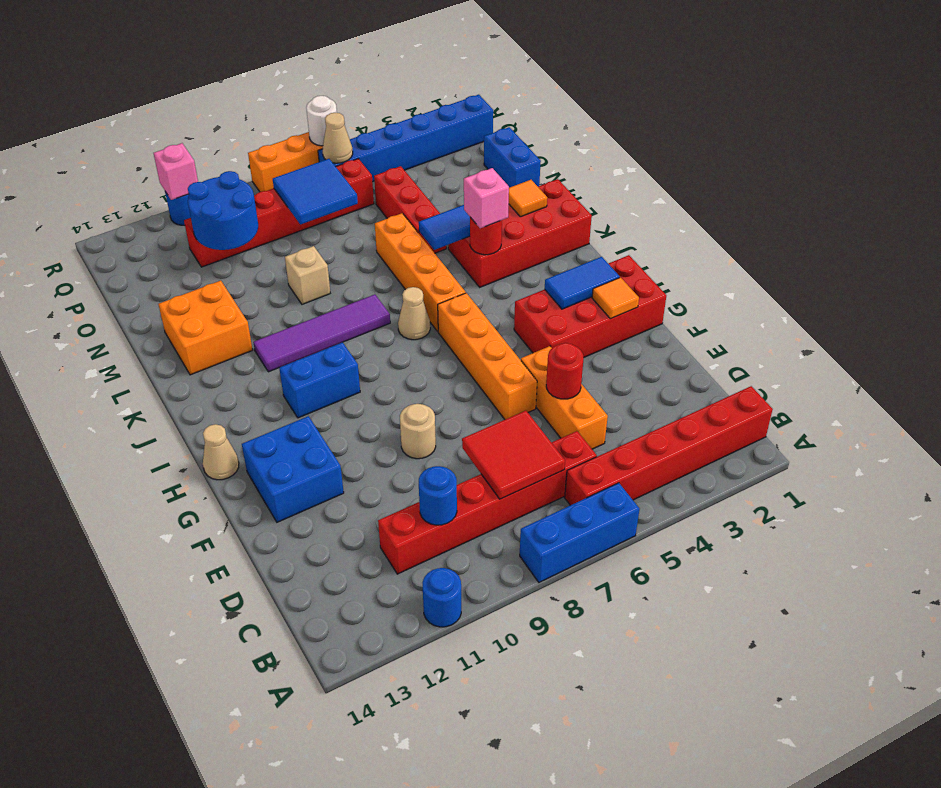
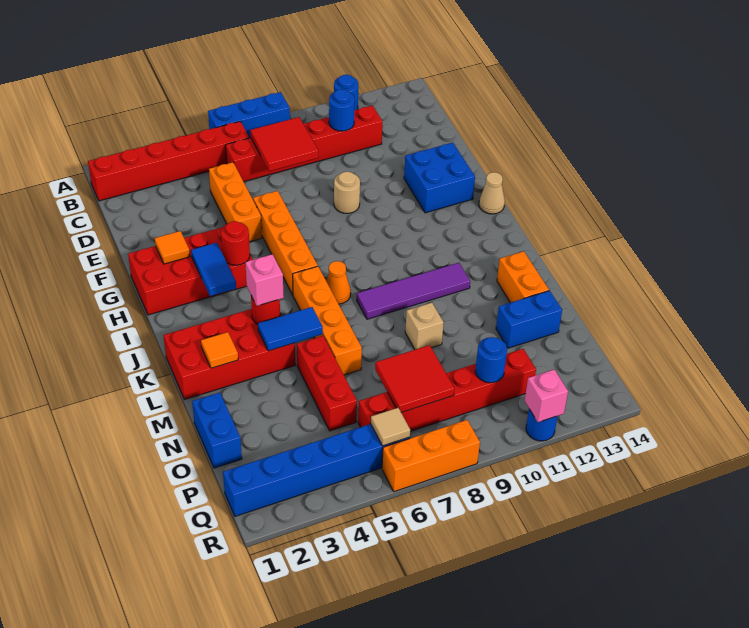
red round brick E5 level 2 -> red round brick H4 level 2
blue tile H2:H3 level 2 -> blue tile H3:I3 level 2
blue brick I10:I11 level 1 -> blue brick N12:N13 level 1
tan cone J7 level 1 -> orange cone J7 level 1
orange brick L12:M13 level 1 -> orange brick L13:M13 level 1
blue tile O7:P8 level 2 -> red tile O7:P8 level 2
blue round brick O10:P11 level 2 -> blue round brick P10 level 2
tan cone Q6 level 2 -> tan tile Q6 level 2
white round brick R6 level 2 -> none

